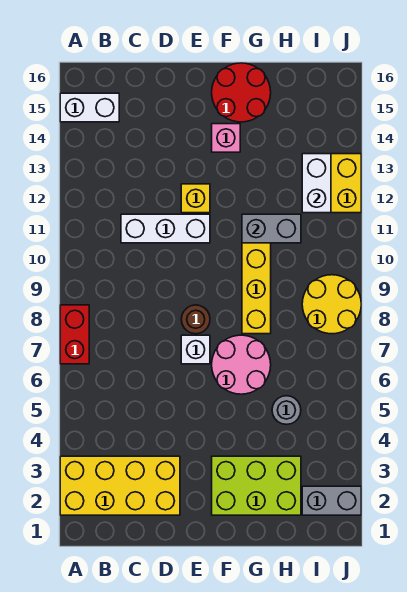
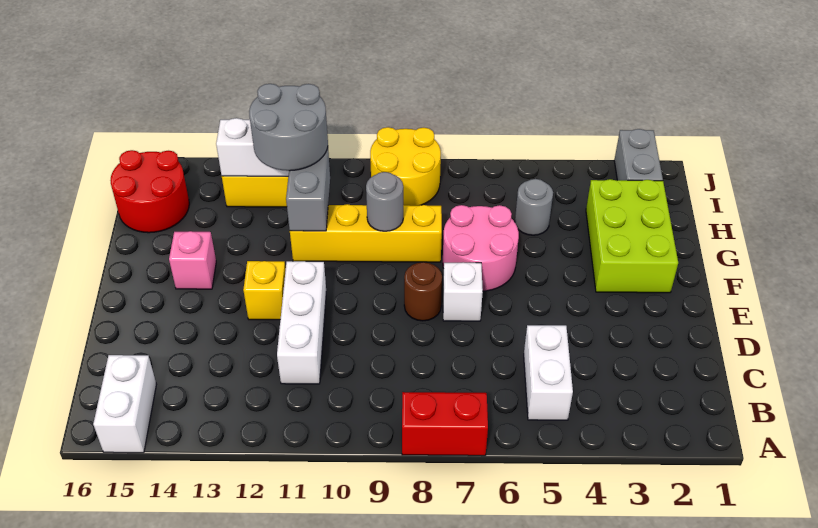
yellow brick A2:D3 level 1 -> none
none -> white brick B5:C5 level 1
red round brick F15:G16 level 1 -> red round brick H15:I16 level 1
none -> grey round brick G9 level 2
none -> grey round brick H11:I12 level 3

